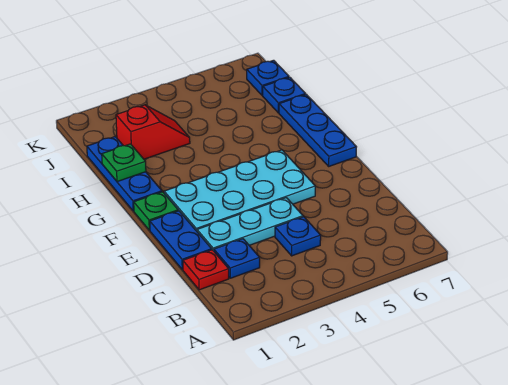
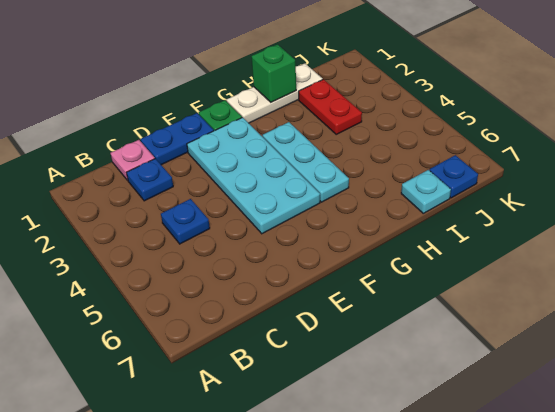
red plate C1 level 1 -> pink plate C1 level 1
cyan plate D2:D4 level 1 -> cyan plate G3:G5 level 1
blue plate F7:H7 level 1 -> none
blue plate G1:I1 level 1 -> white plate G1:I1 level 1
green plate H1 level 2 -> green brick H1 level 2
red slope I2:I3 level 1 top 2 -> red plate I2:I3 level 1
blue plate I7 level 1 -> cyan plate I7 level 1

